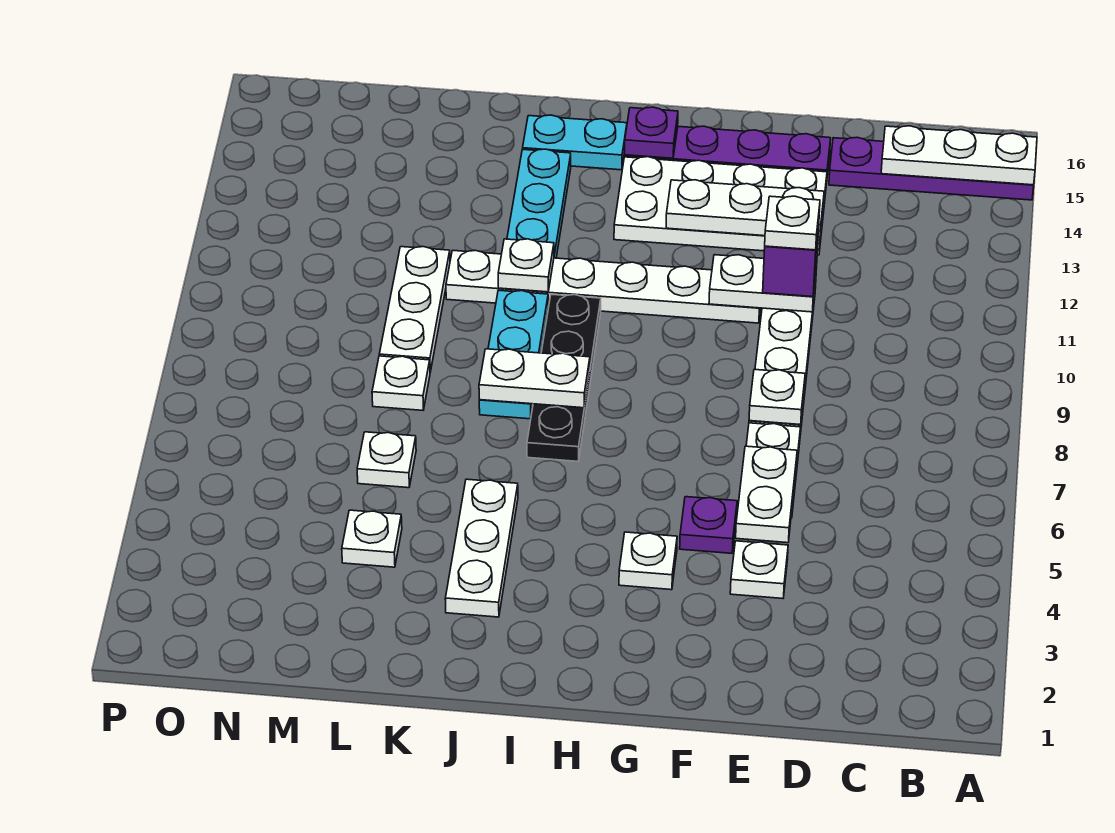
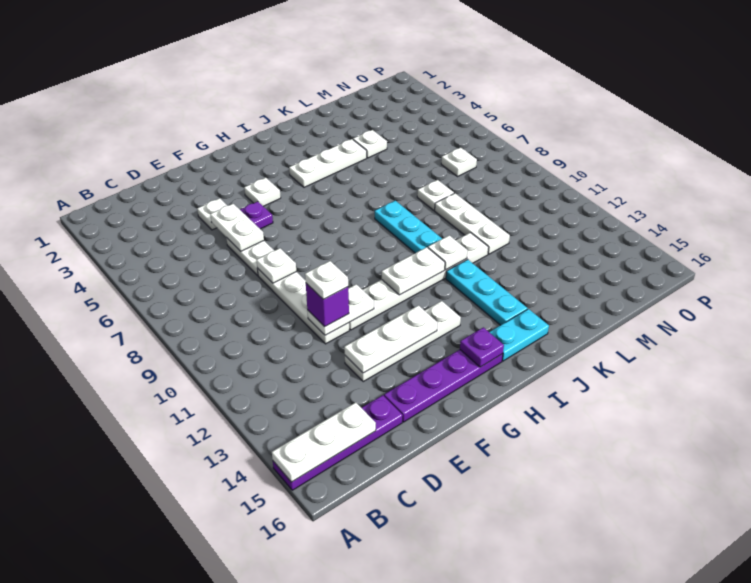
white plate E13:H14 level 1 -> white plate E13:H13 level 1
black plate I7:I10 level 1 -> none
white plate I8:J8 level 2 -> white plate H11:I11 level 2
white plate J3:J5 level 1 -> white plate I4:K4 level 1
white plate L6 level 1 -> white plate N7 level 1

